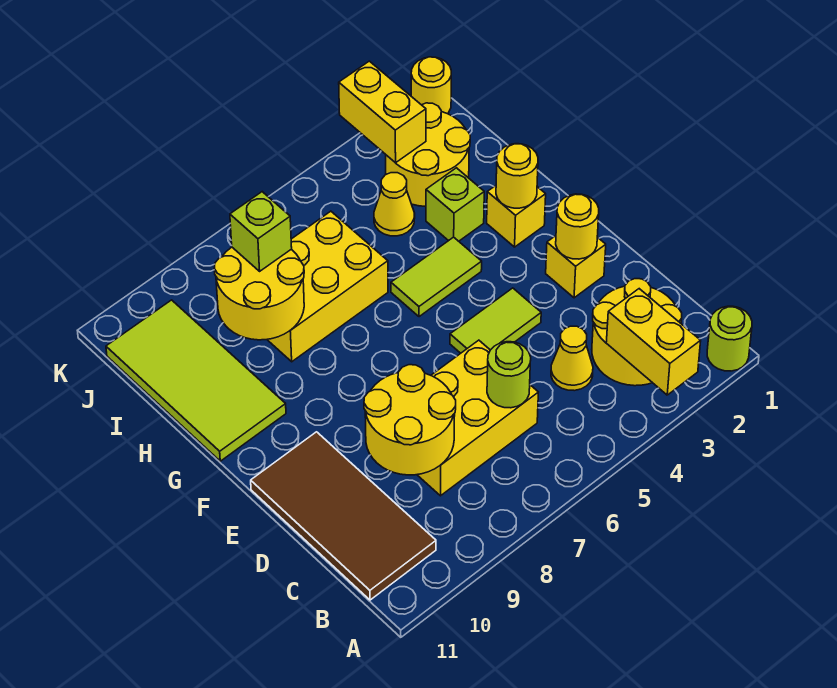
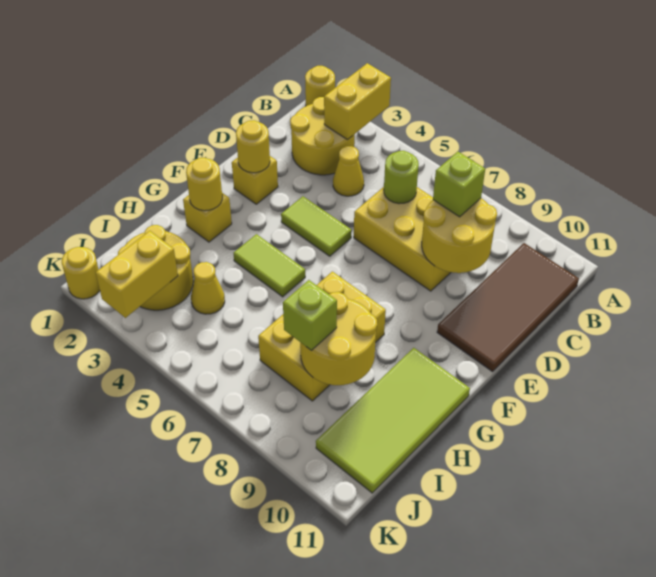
lime round brick A1 level 1 -> yellow round brick A1 level 1
lime brick H3 level 1 -> lime brick C8 level 3
yellow brick H6:I8 level 1 -> yellow brick G7:I8 level 1

